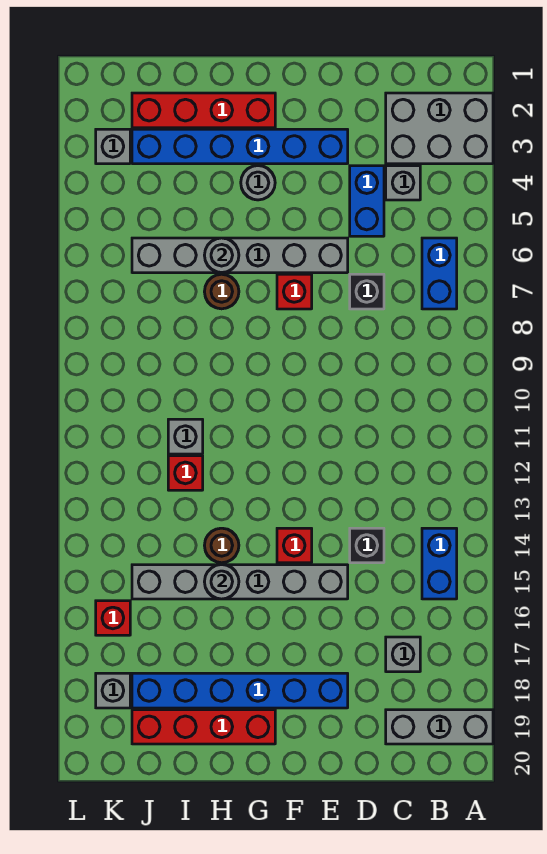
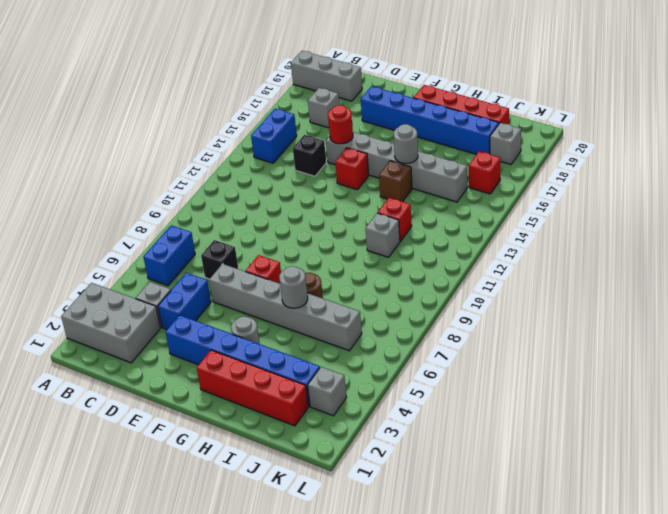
none -> red round brick E15 level 2
brown round brick H14 level 1 -> brown brick H14 level 1

